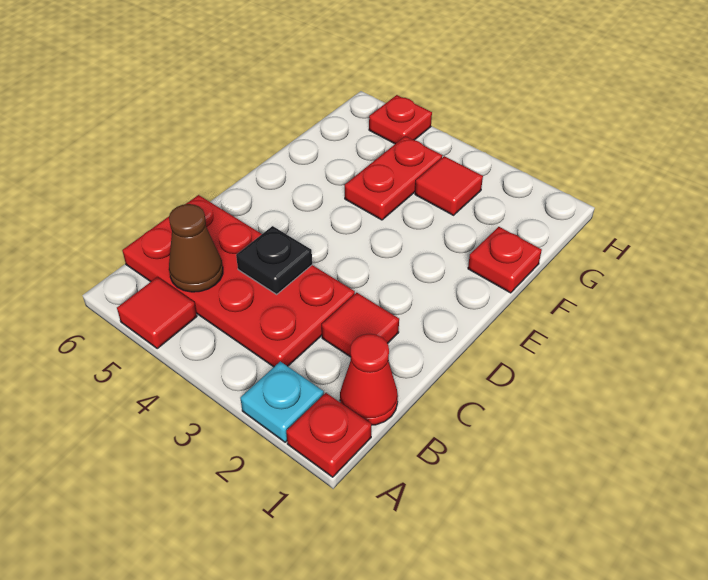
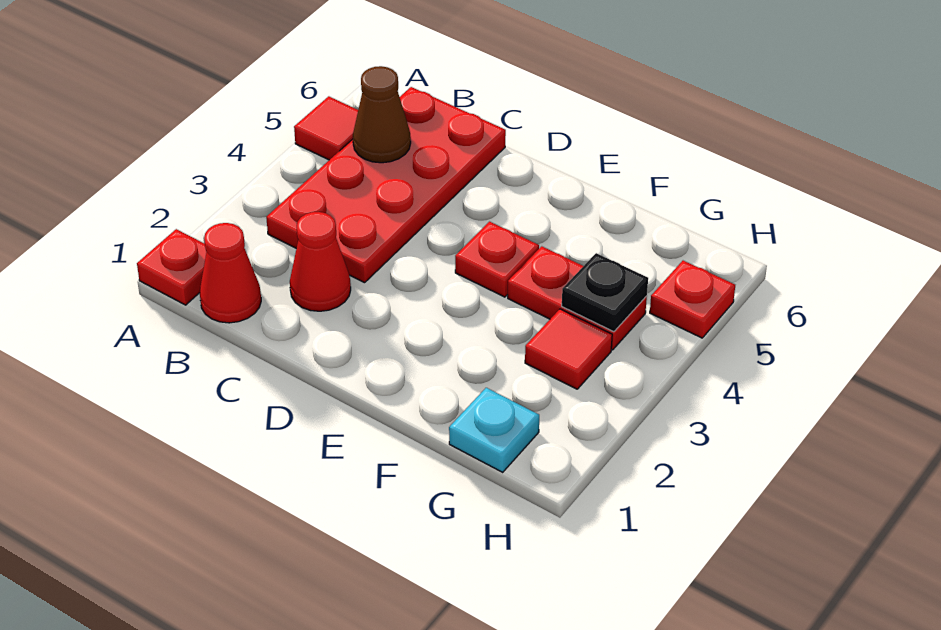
cyan plate A2 level 1 -> cyan plate G1 level 1
red tile C2 level 1 -> red cone C2 level 1
black plate C4 level 2 -> black plate G4 level 2
red plate F1 level 1 -> red plate E4 level 1

